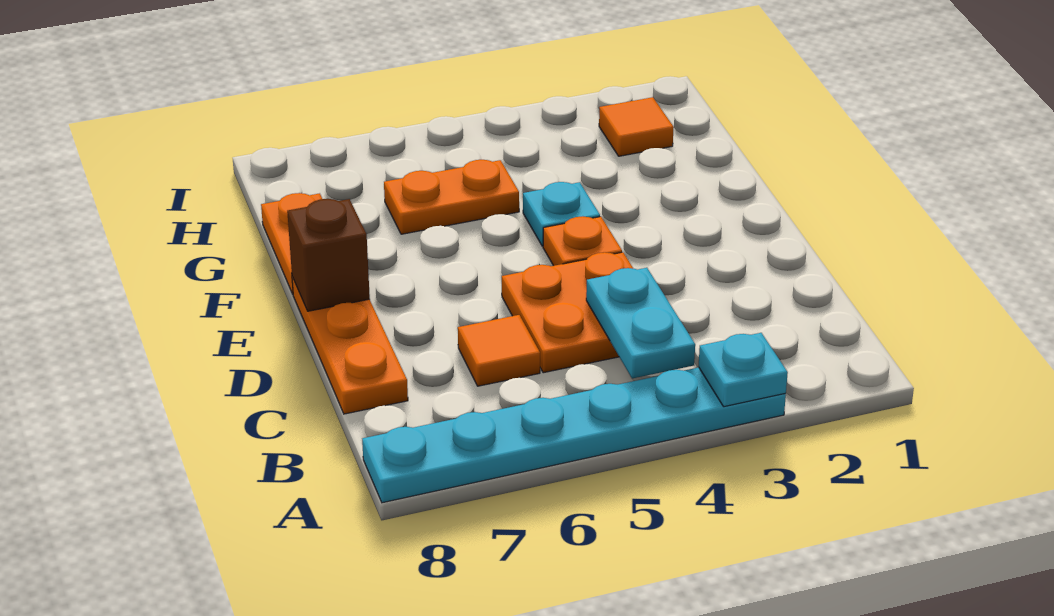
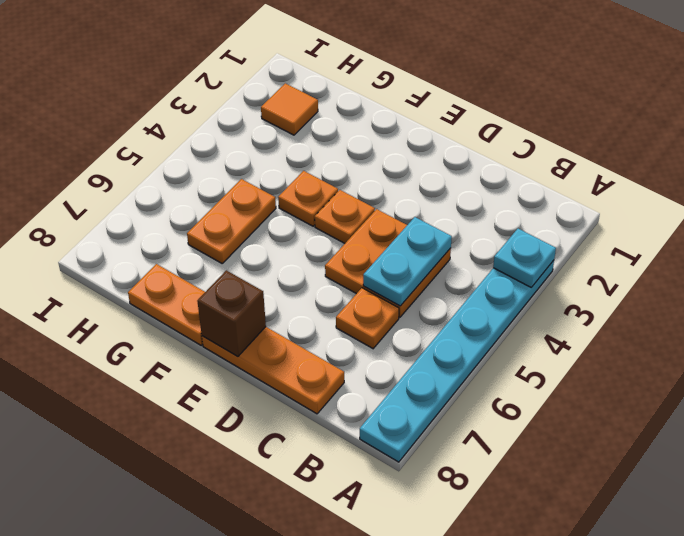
cyan plate B4:C4 level 2 -> cyan plate C4:C5 level 2
orange tile C6 level 1 -> orange plate C6 level 1
cyan plate F4 level 1 -> orange plate F4 level 1

